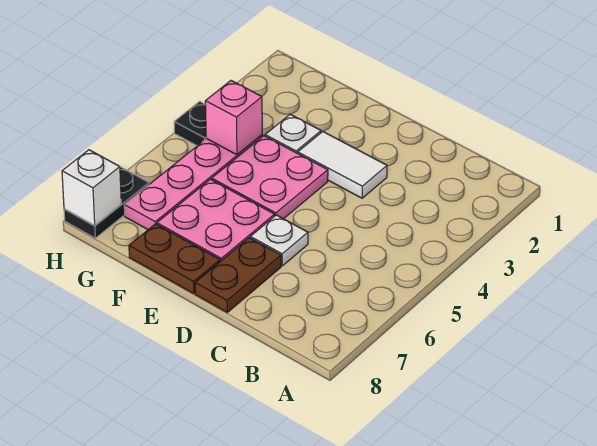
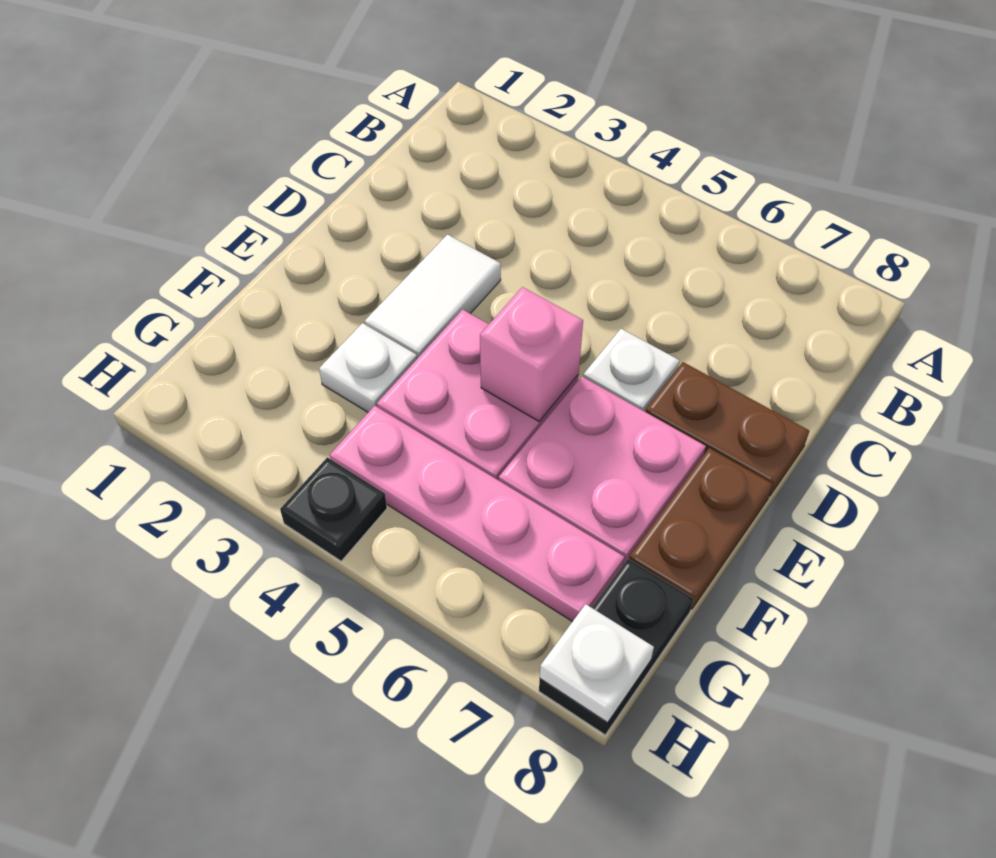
pink brick G4 level 2 -> pink brick E5 level 2
black plate H7:H8 level 1 -> black plate G8:H8 level 1
white brick H8 level 2 -> white plate H8 level 2

